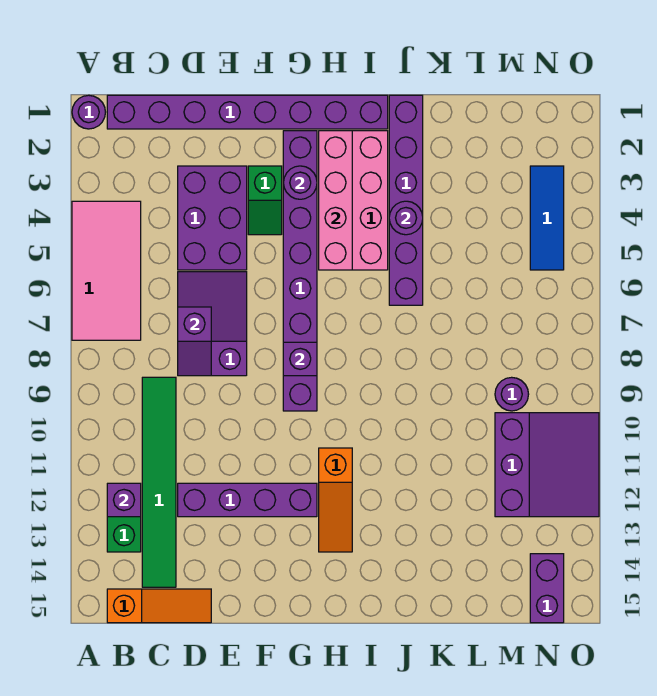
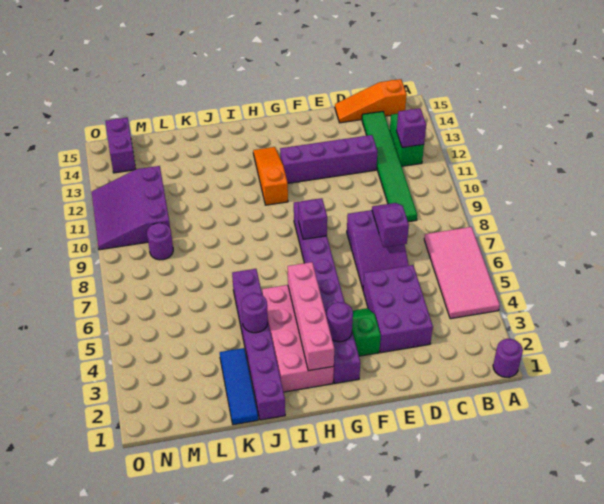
purple brick B1:I1 level 1 -> none
blue tile N3:N5 level 1 -> blue tile K1:K3 level 1

